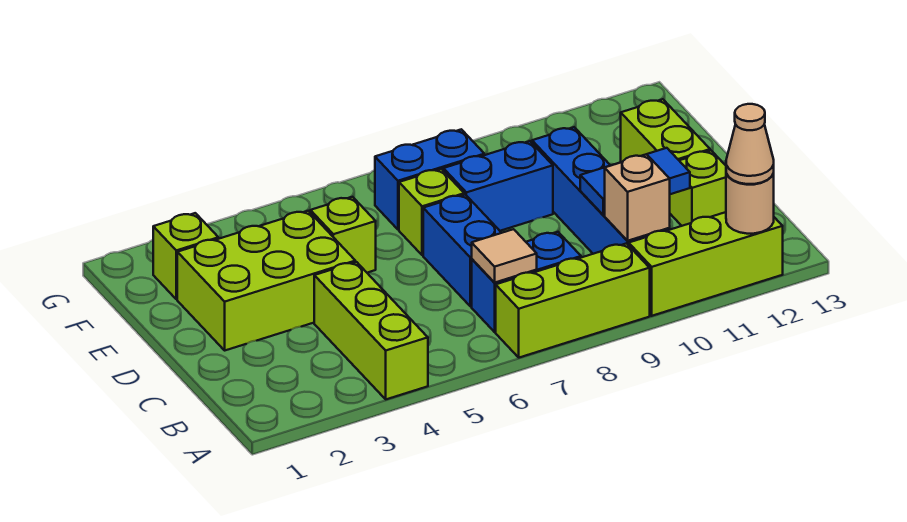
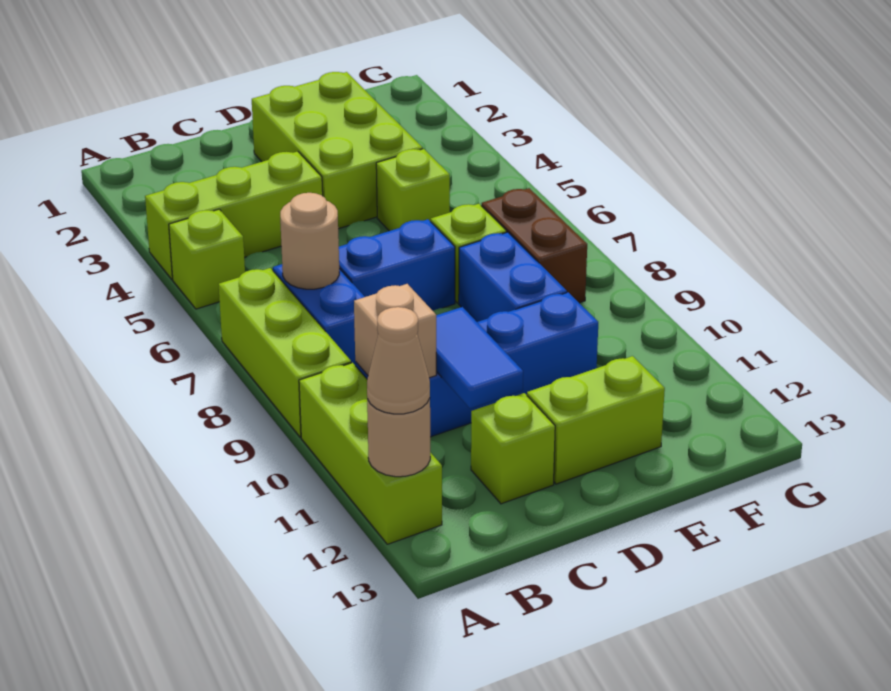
tan tile B7 level 2 -> tan round brick B7 level 2
lime brick F2 level 1 -> lime brick A5 level 1
blue brick F7:F8 level 1 -> brown brick F7:F8 level 1

